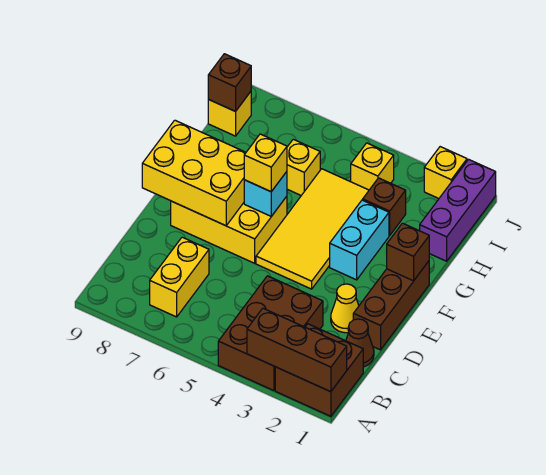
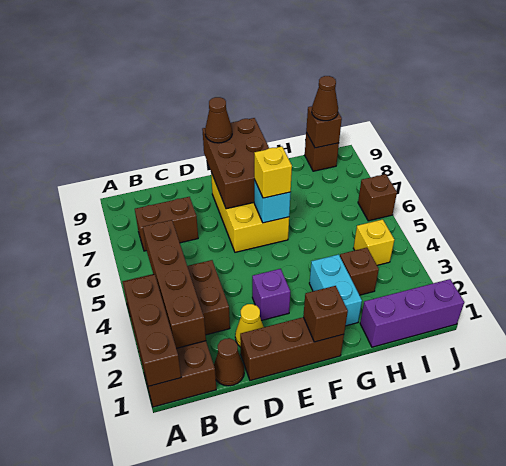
none -> brown brick B2:B5 level 2
yellow brick B7:C7 level 1 -> brown brick B7:C7 level 1
none -> purple brick E3 level 1
yellow tile E4:H5 level 1 -> none
yellow brick E7:F9 level 2 -> brown brick E7:F9 level 2
none -> brown cone E9 level 3
cyan brick F3:G3 level 1 -> cyan brick G2:G3 level 1
yellow brick H6 level 1 -> none
yellow brick I9 level 1 -> brown brick I9 level 1
none -> brown cone I9 level 3
yellow brick J2 level 1 -> none
none -> brown brick J6 level 1

